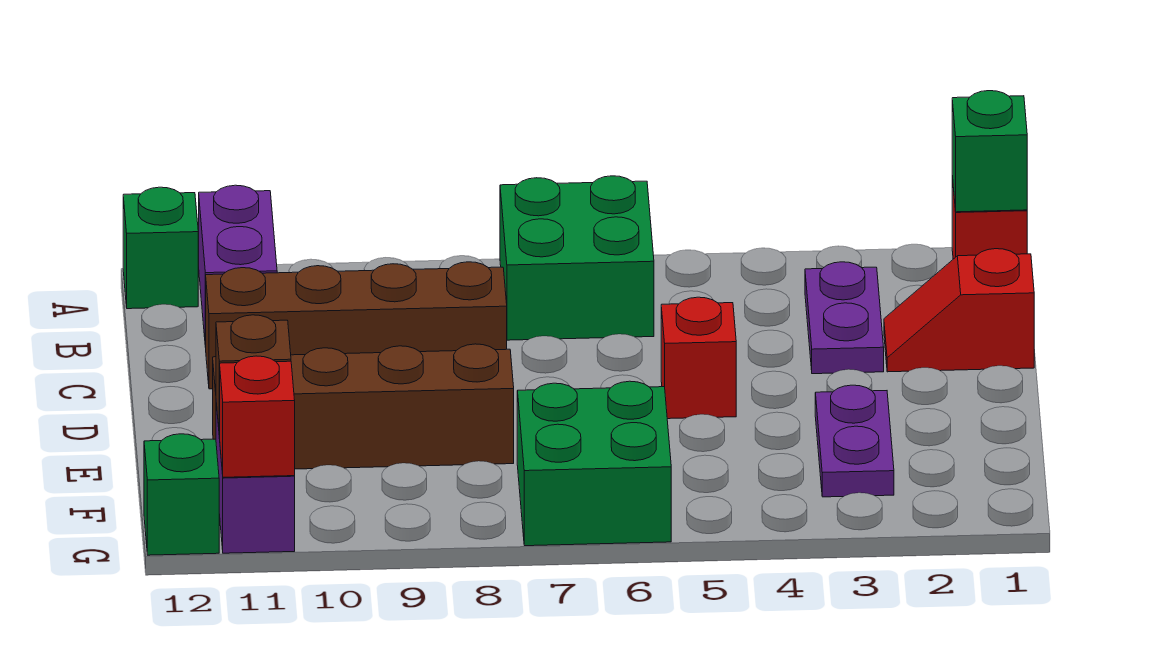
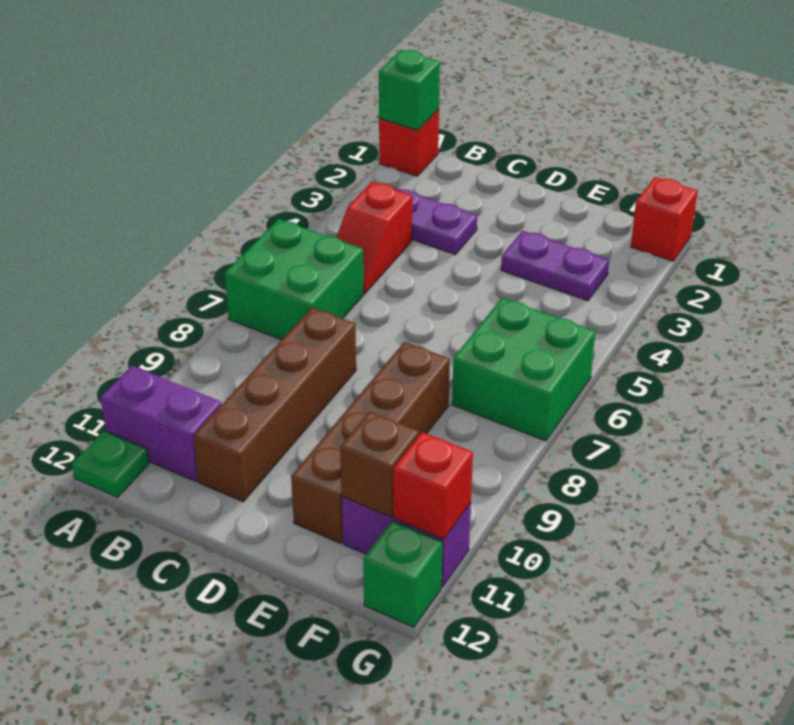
green brick A12 level 1 -> green plate A12 level 1
red slope C1:C2 level 1 top 1 -> red slope B4:B5 level 1 top 4
red brick D5 level 1 -> red brick G1 level 1

